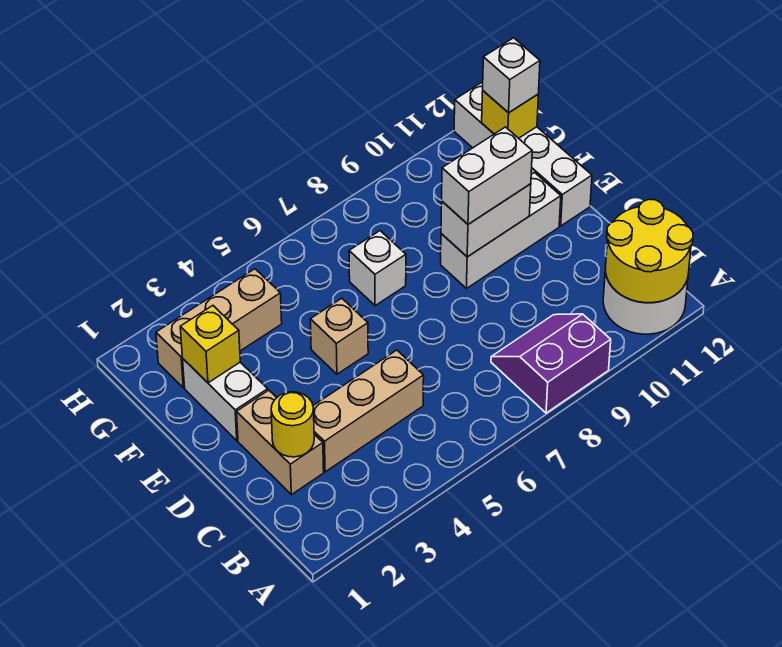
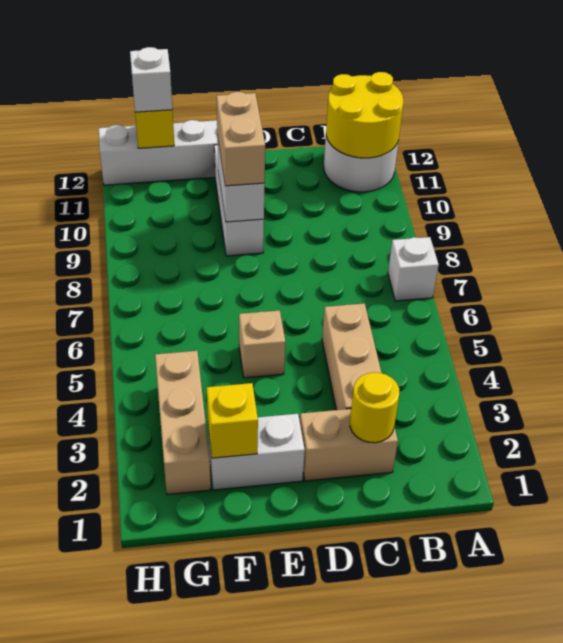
purple slope A8:B9 level 1 top A -> none
white brick E9:E10 level 3 -> tan brick E9:E10 level 3
white brick F7 level 1 -> white brick A7 level 1

